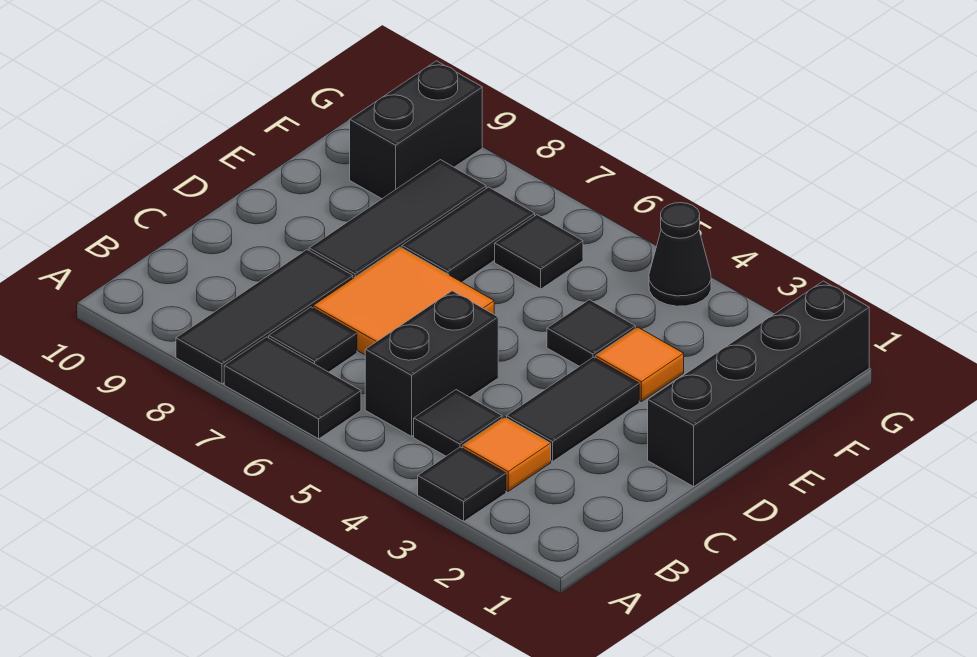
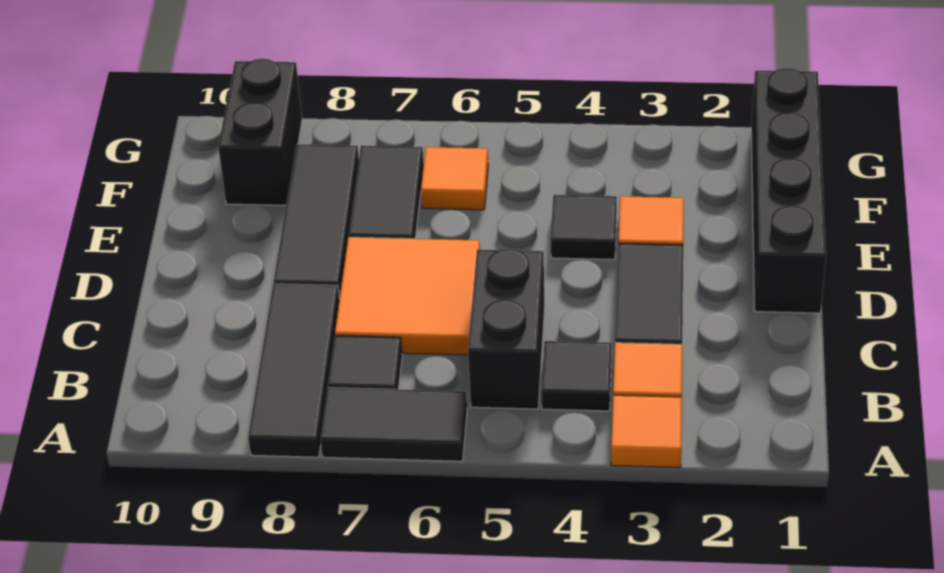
black tile A3 level 1 -> orange tile A3 level 1
black tile F6 level 1 -> orange tile F6 level 1
black cone G4 level 1 -> none

